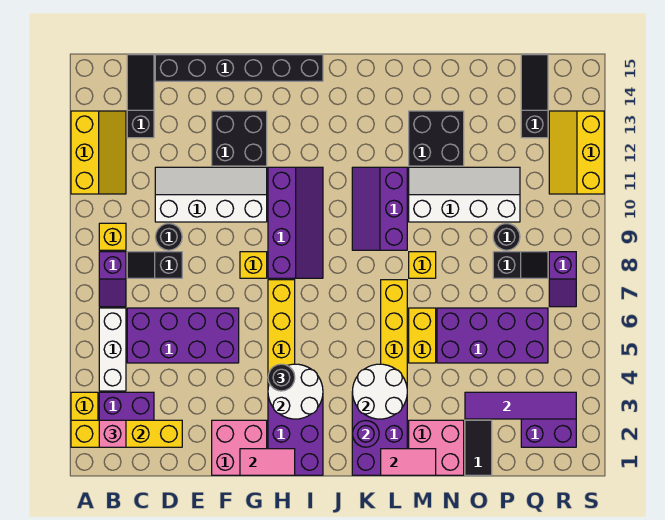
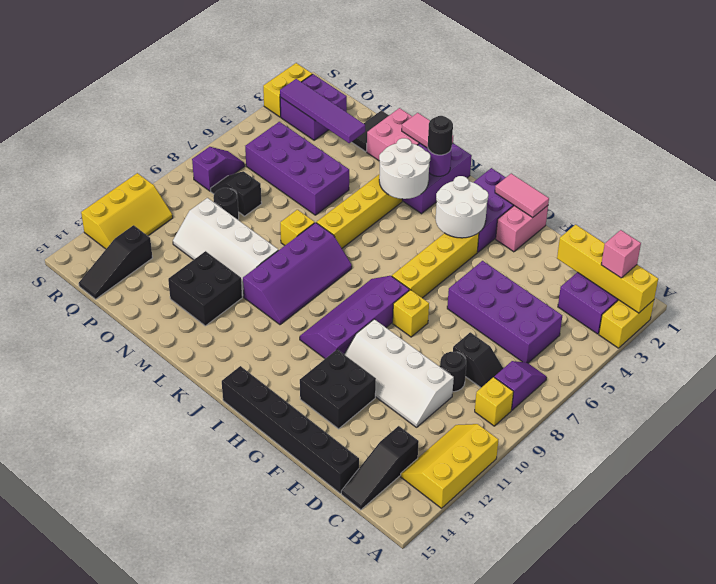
white brick B4:B6 level 1 -> none
pink brick F1:G2 level 1 -> pink brick G1:G2 level 1
black round brick H4 level 3 -> black round brick K2 level 3
purple slope K9:L11 level 1 top L -> purple slope K8:L11 level 1 top L
yellow brick M5:M6 level 1 -> yellow brick S2:S3 level 1

